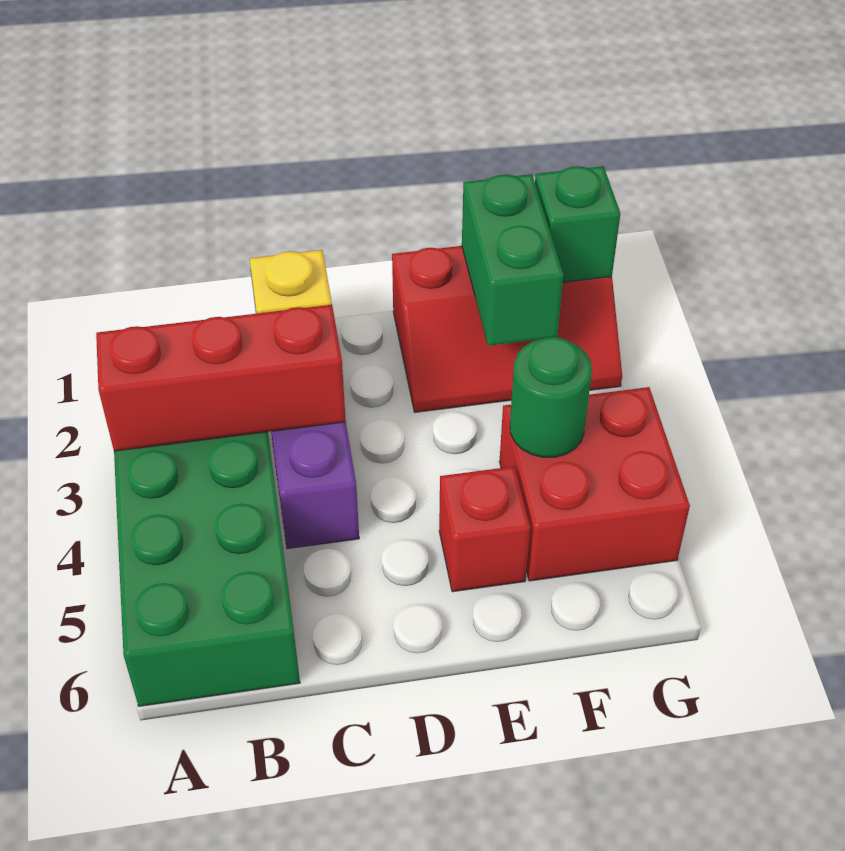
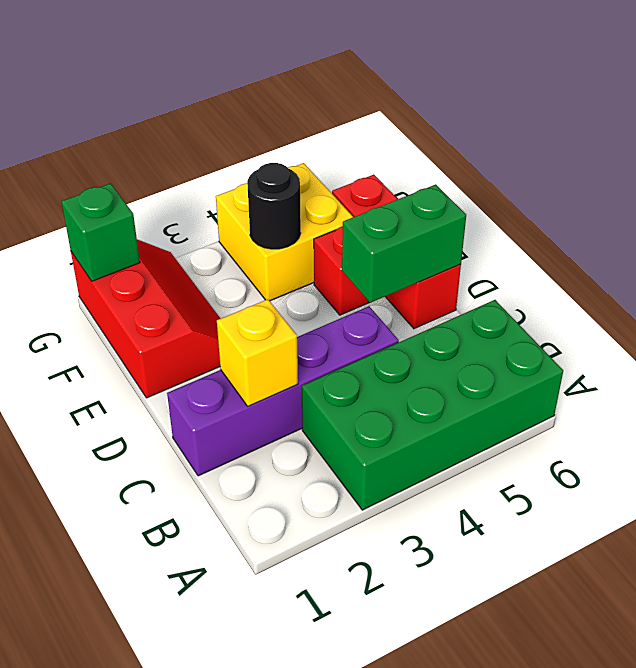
red brick A3:C3 level 2 -> red brick D6:F6 level 1
green brick F1:F2 level 2 -> green brick D5:D6 level 2
red brick F4:G5 level 1 -> yellow brick F4:G5 level 1
green round brick F4 level 2 -> black round brick F4 level 2

